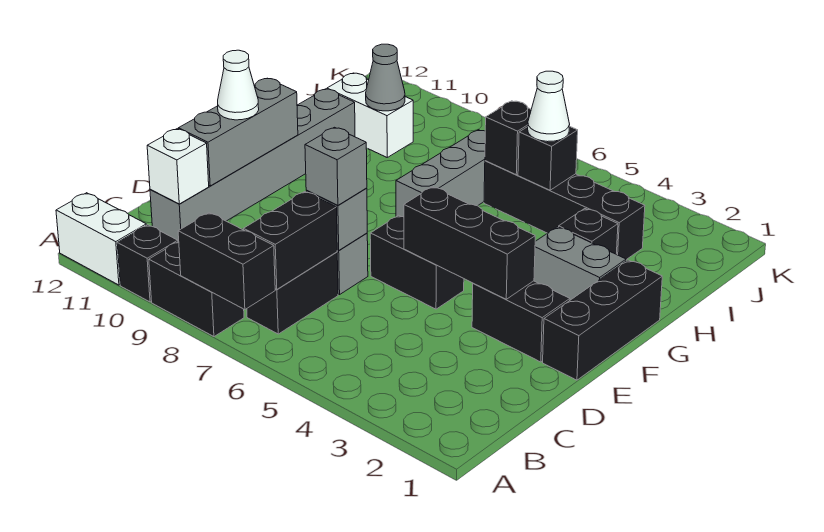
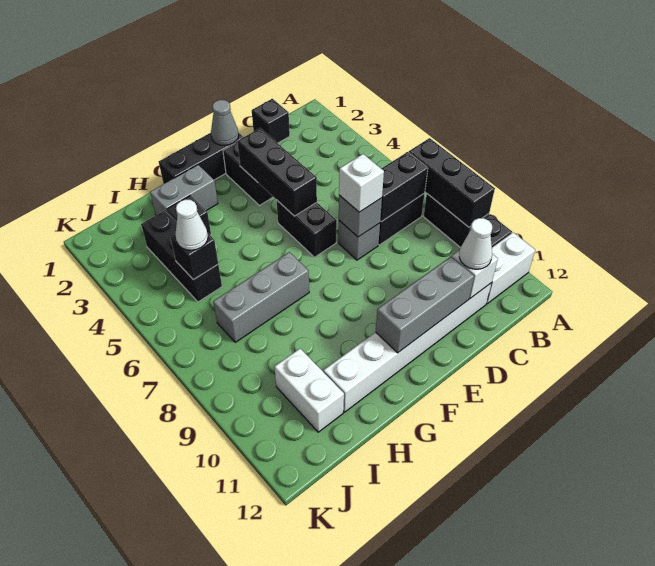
black brick A7:A8 level 2 -> black brick A7:A9 level 2
white brick A11:A12 level 1 -> white brick A11:B11 level 1
grey brick C11:H11 level 1 -> white brick C11:H11 level 1
grey brick D7 level 3 -> white brick D7 level 3
white cone E11 level 3 -> white cone C11 level 3
grey brick G2:G3 level 1 -> grey brick G2:H2 level 1
black brick I3:I6 level 1 -> black brick I3:I5 level 1
black brick I6 level 2 -> black brick C1 level 1
grey cone I10 level 2 -> grey cone E1 level 2

